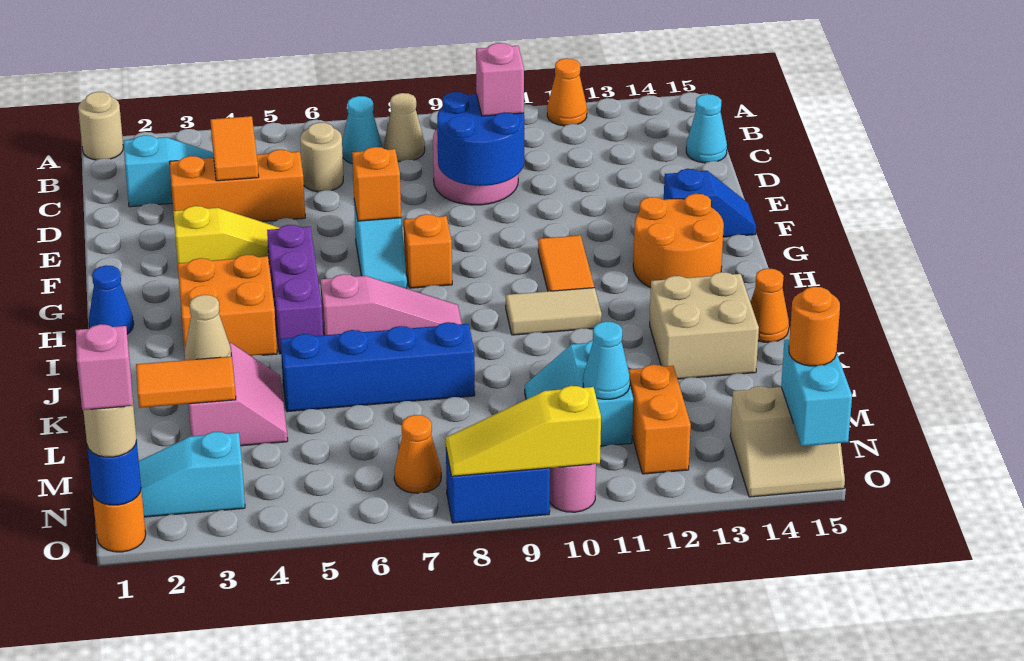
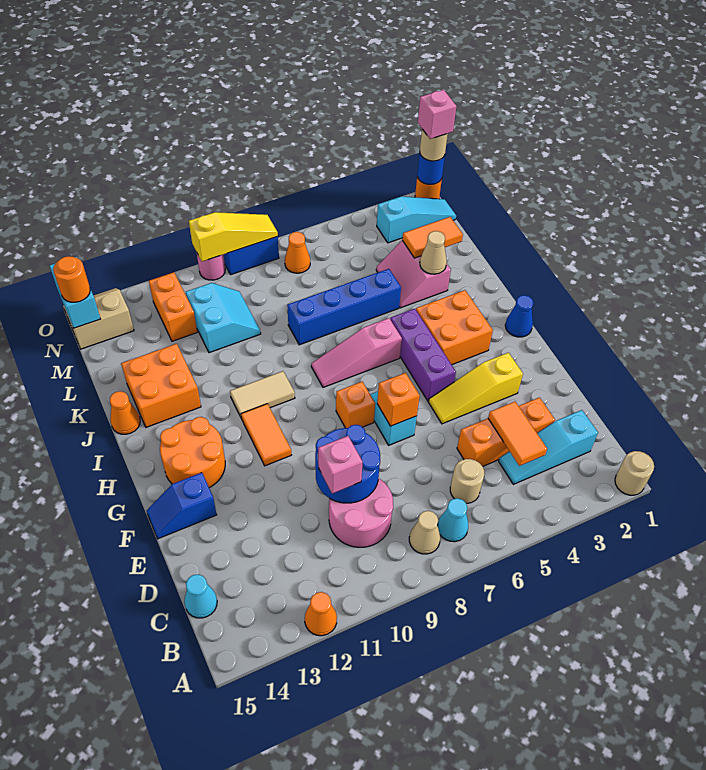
tan brick J13:K14 level 1 -> orange brick J13:K14 level 1
cyan cone M11 level 2 -> none

